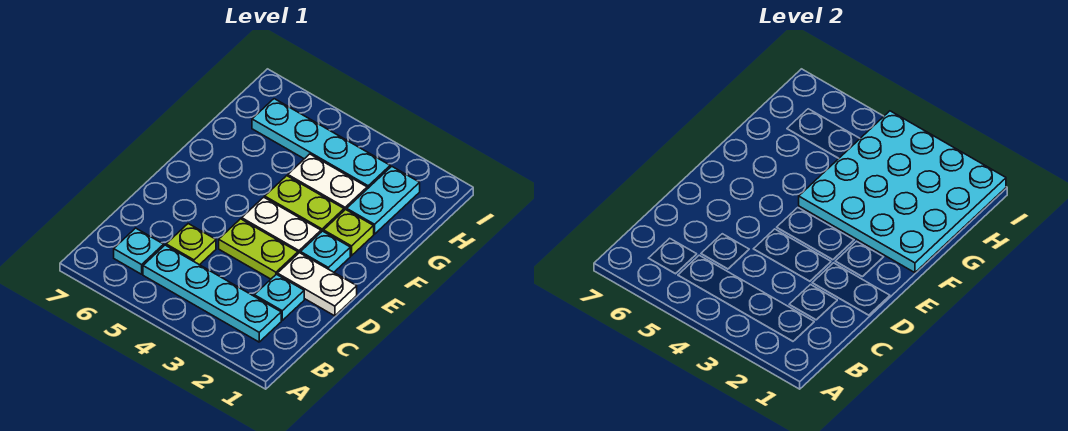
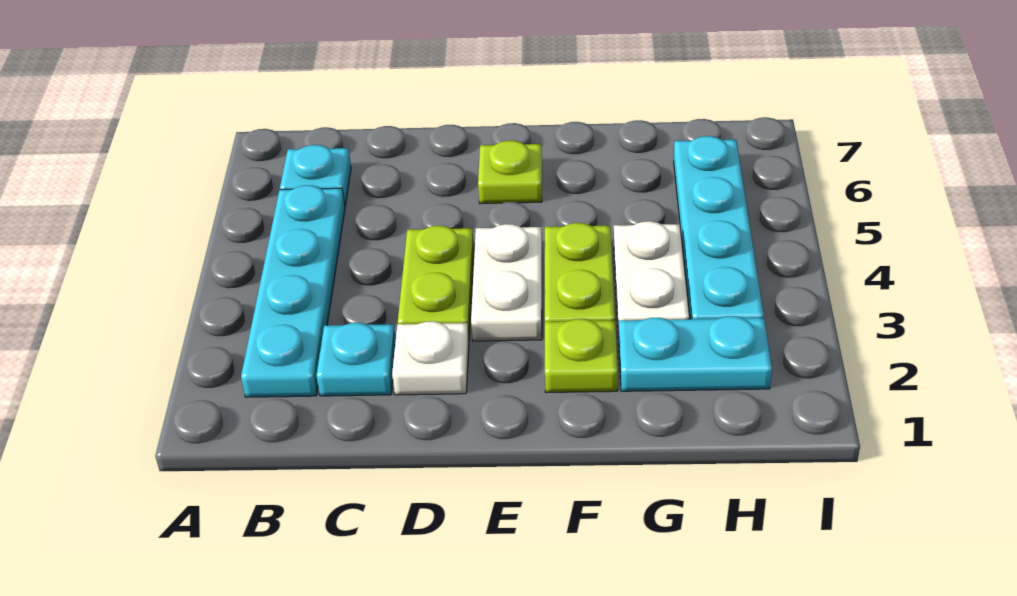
lime plate C5 level 1 -> lime plate E6 level 1
white plate D1:D2 level 1 -> white plate D2 level 1
cyan plate E2 level 1 -> none
cyan plate F1:I4 level 2 -> none

